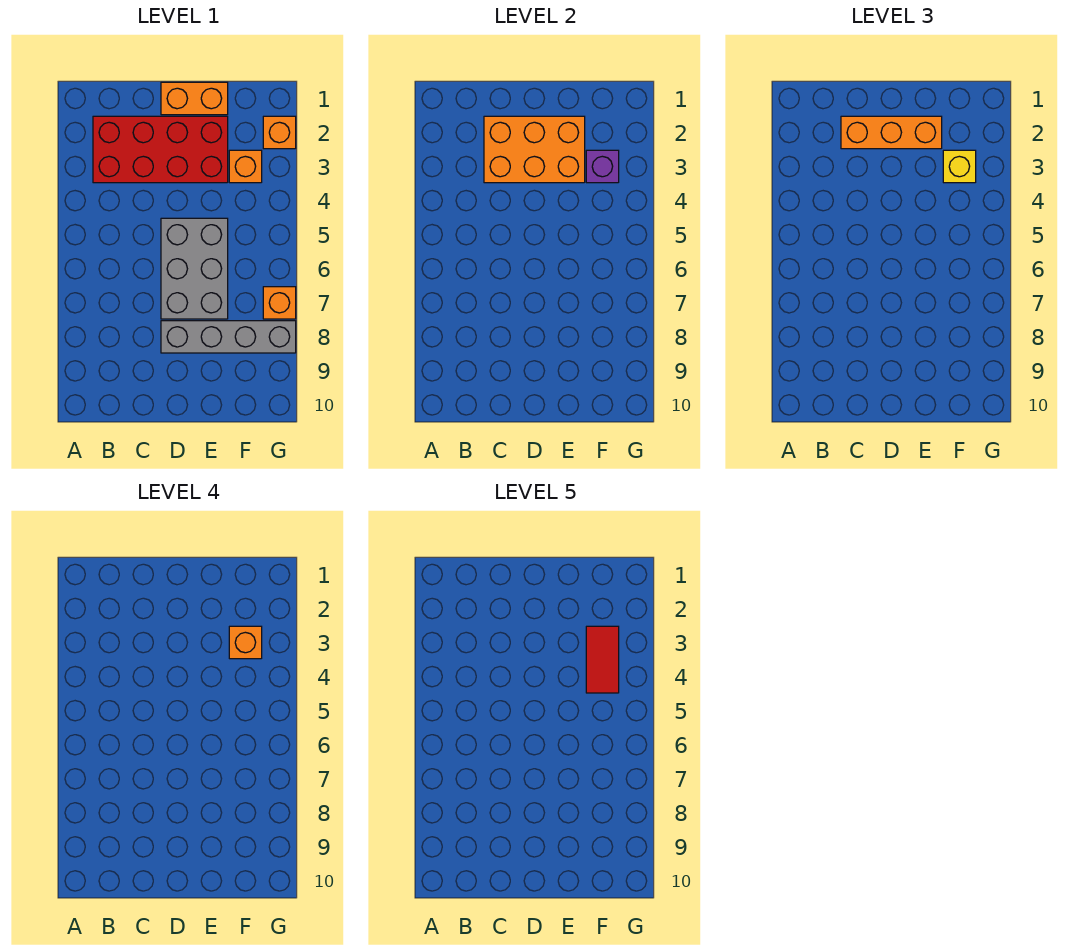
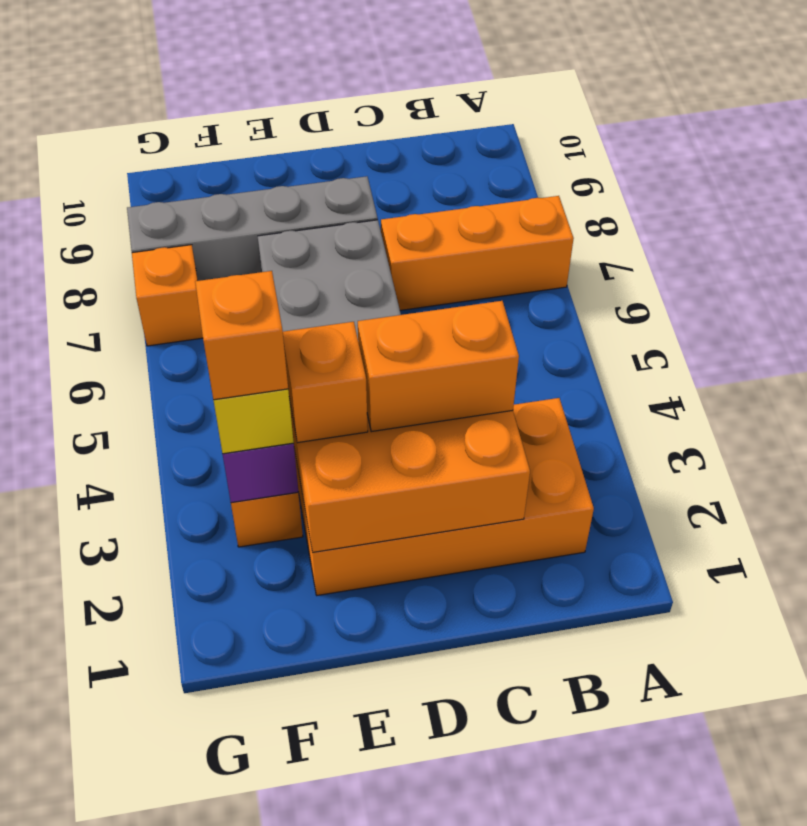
red brick B2:E3 level 1 -> orange brick B2:E3 level 1
orange brick C2:E2 level 3 -> orange brick A7:C7 level 1
orange brick D1:E1 level 1 -> orange brick C3:D3 level 3
red tile F3:F4 level 5 -> none
orange brick G2 level 1 -> orange brick E3 level 3

